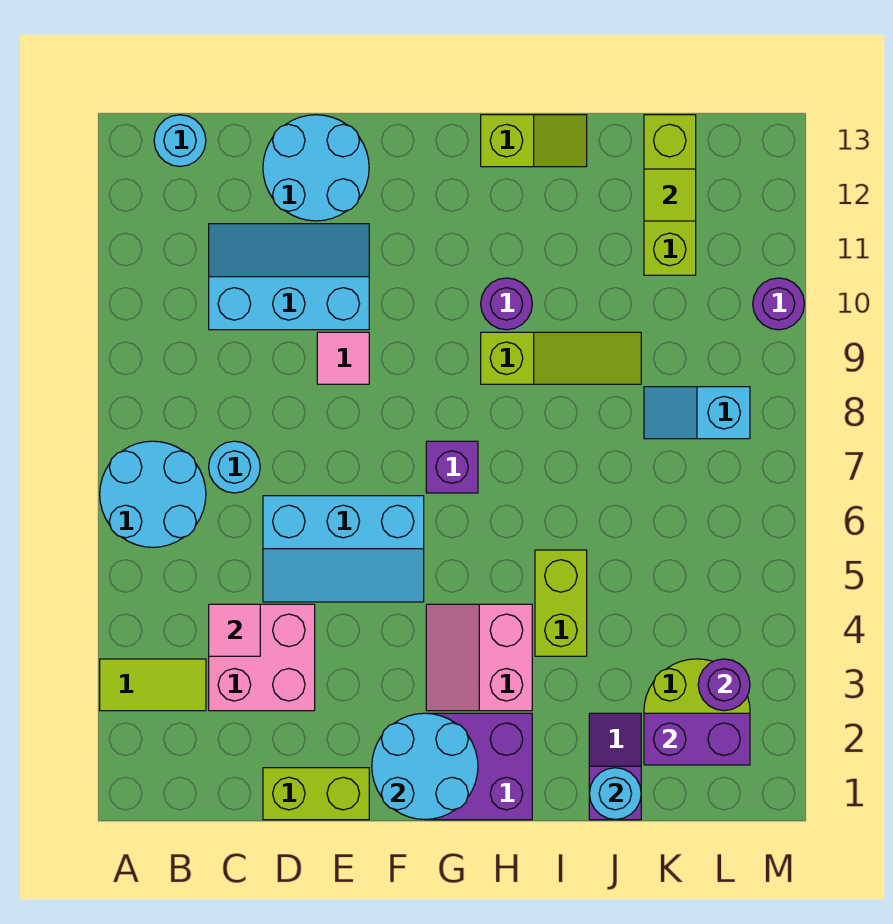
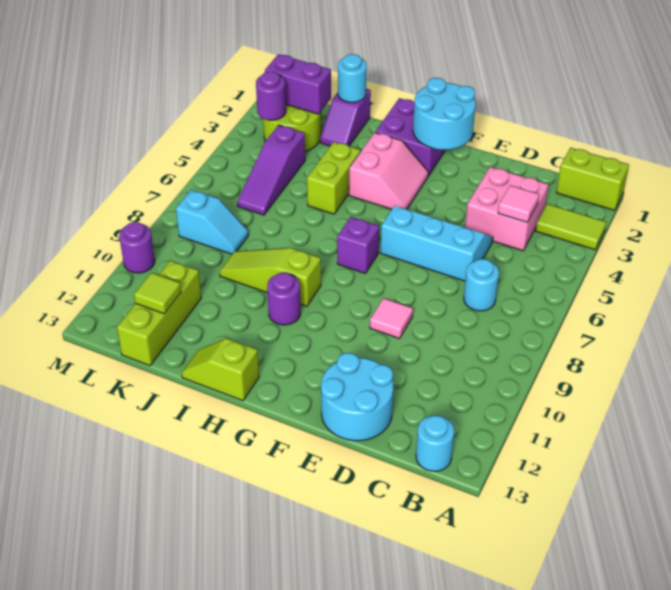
cyan round brick A6:B7 level 1 -> none
cyan slope C10:E11 level 1 top 10 -> none
lime brick D1:E1 level 1 -> lime brick A1:B1 level 1
none -> purple slope K4:K6 level 1 top 4

